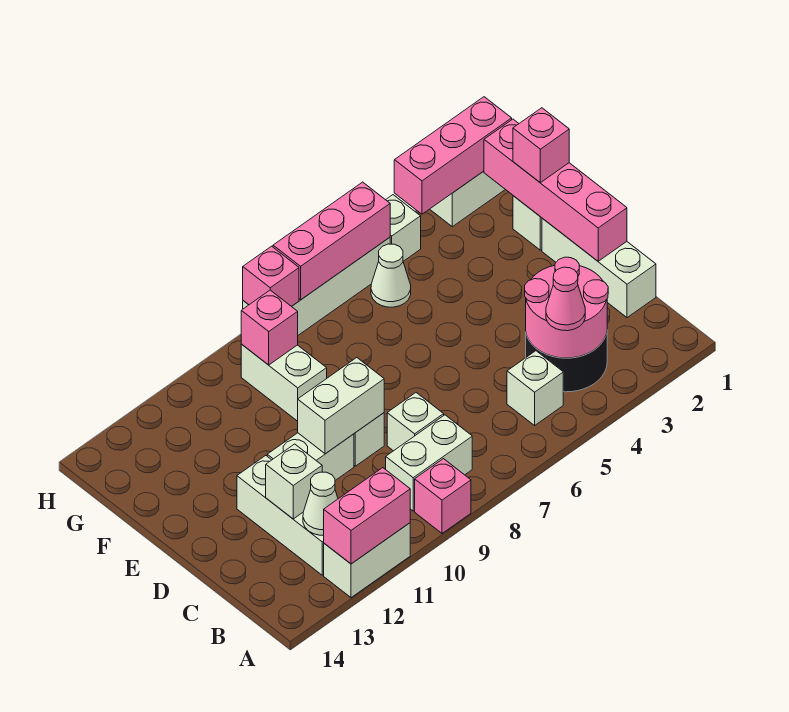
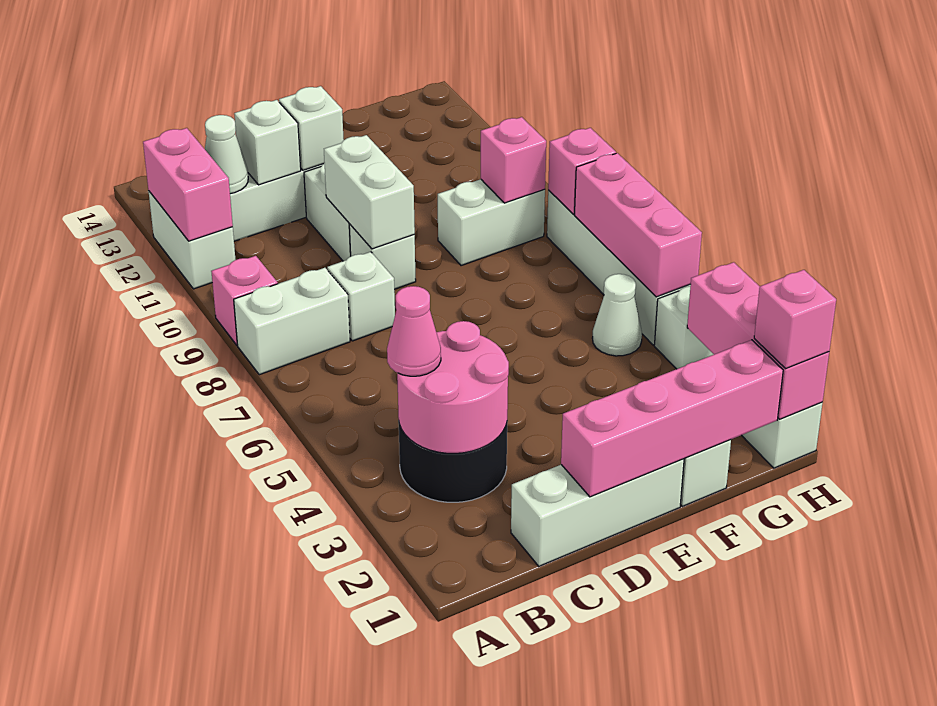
white brick B5 level 1 -> white brick D12 level 2
white brick B8:B9 level 1 -> white brick A8:B8 level 1
pink brick F1 level 3 -> pink brick H1 level 3

